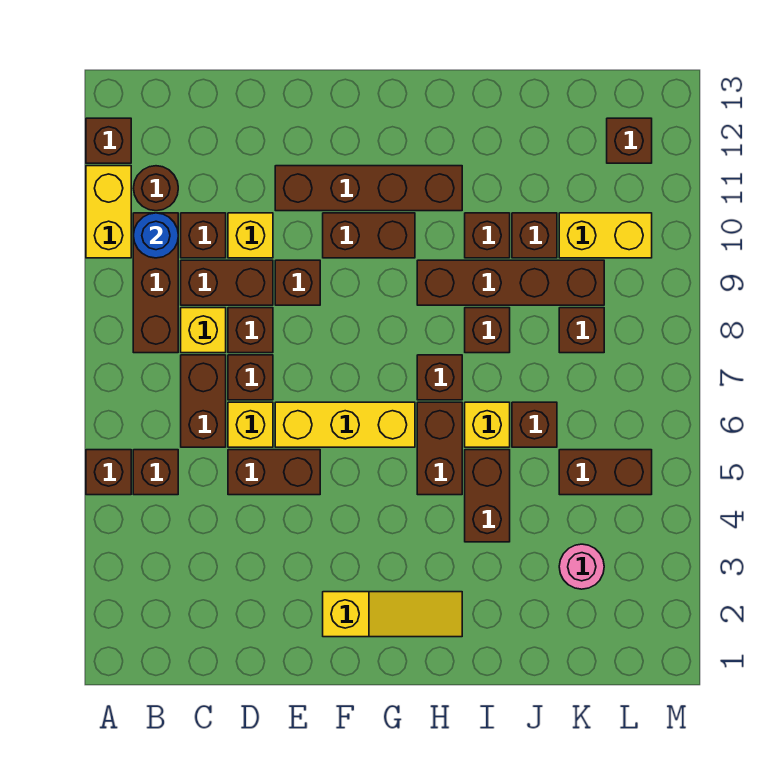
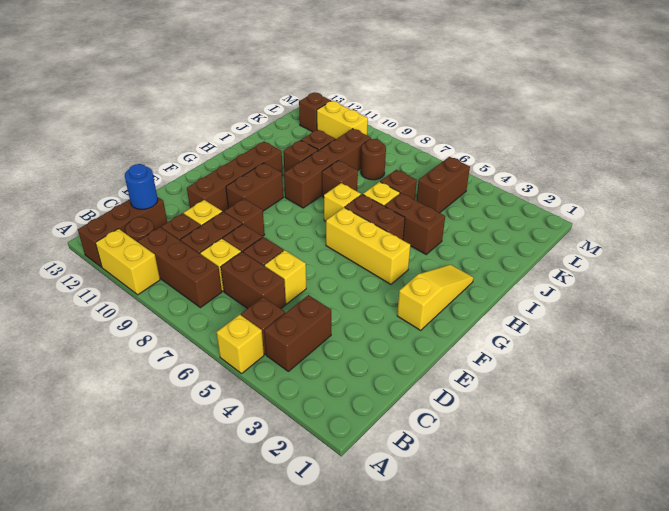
brown brick A5 level 1 -> yellow brick A5 level 1
brown brick A12 level 1 -> brown brick A12:C12 level 1
blue round brick B10 level 2 -> blue round brick C12 level 2
brown brick D5:E5 level 1 -> brown brick B4:C4 level 1
yellow brick E6:G6 level 1 -> yellow brick G4:G6 level 1
brown brick H7 level 1 -> yellow brick H7 level 1
pink round brick K3 level 1 -> none
brown brick K8 level 1 -> brown round brick K8 level 1
yellow brick K10:L10 level 1 -> yellow brick L10:L11 level 1

